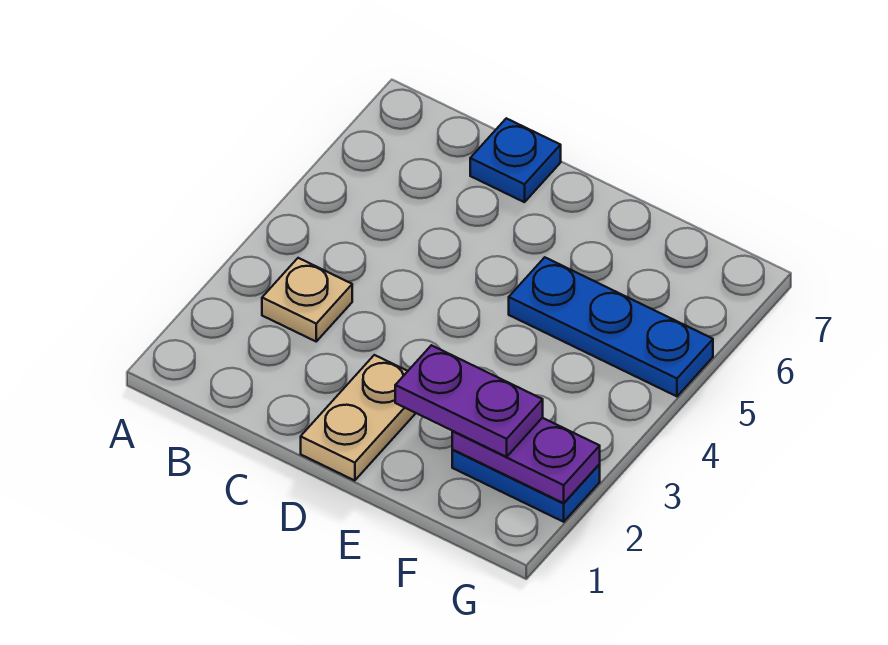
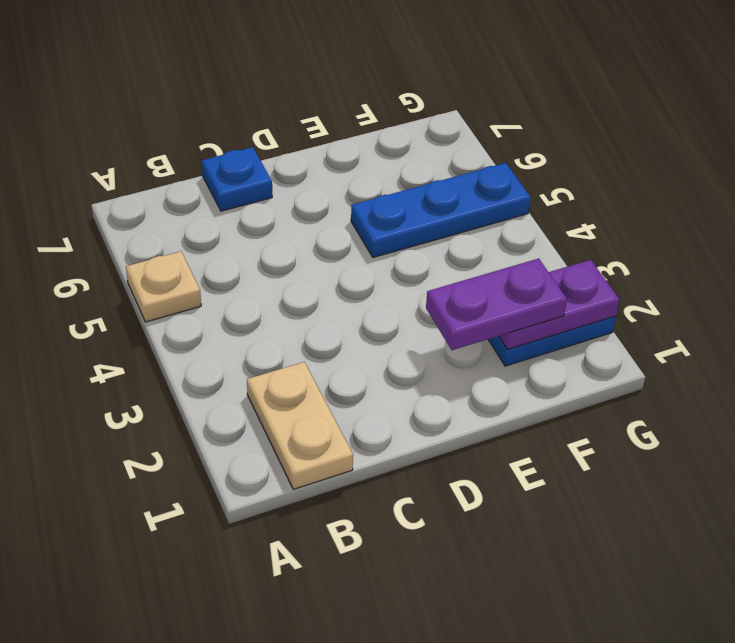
tan plate B3 level 1 -> tan plate A5 level 1
tan plate D1:D2 level 1 -> tan plate B1:B2 level 1

